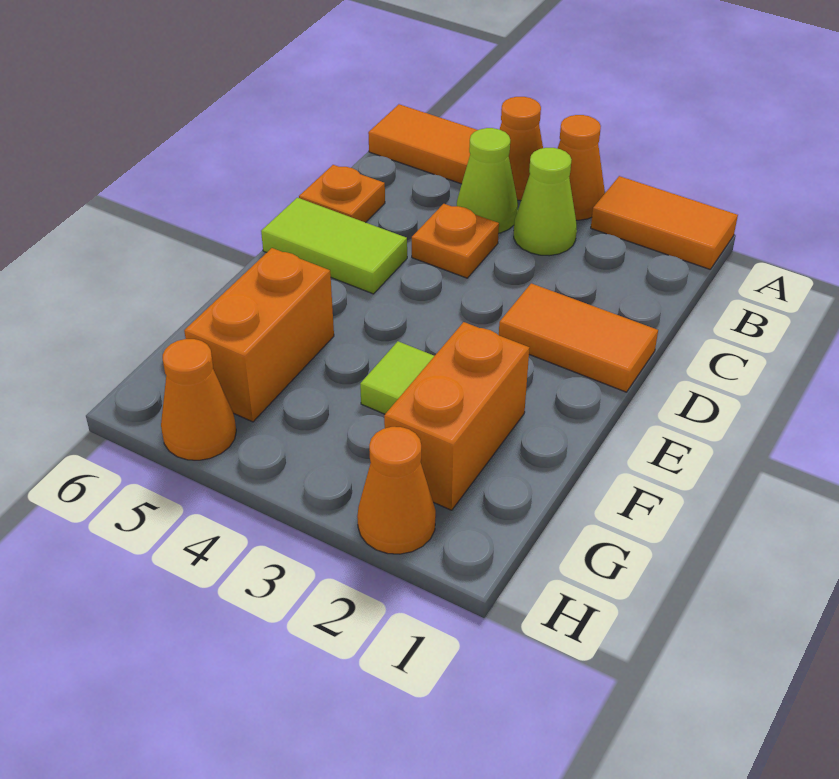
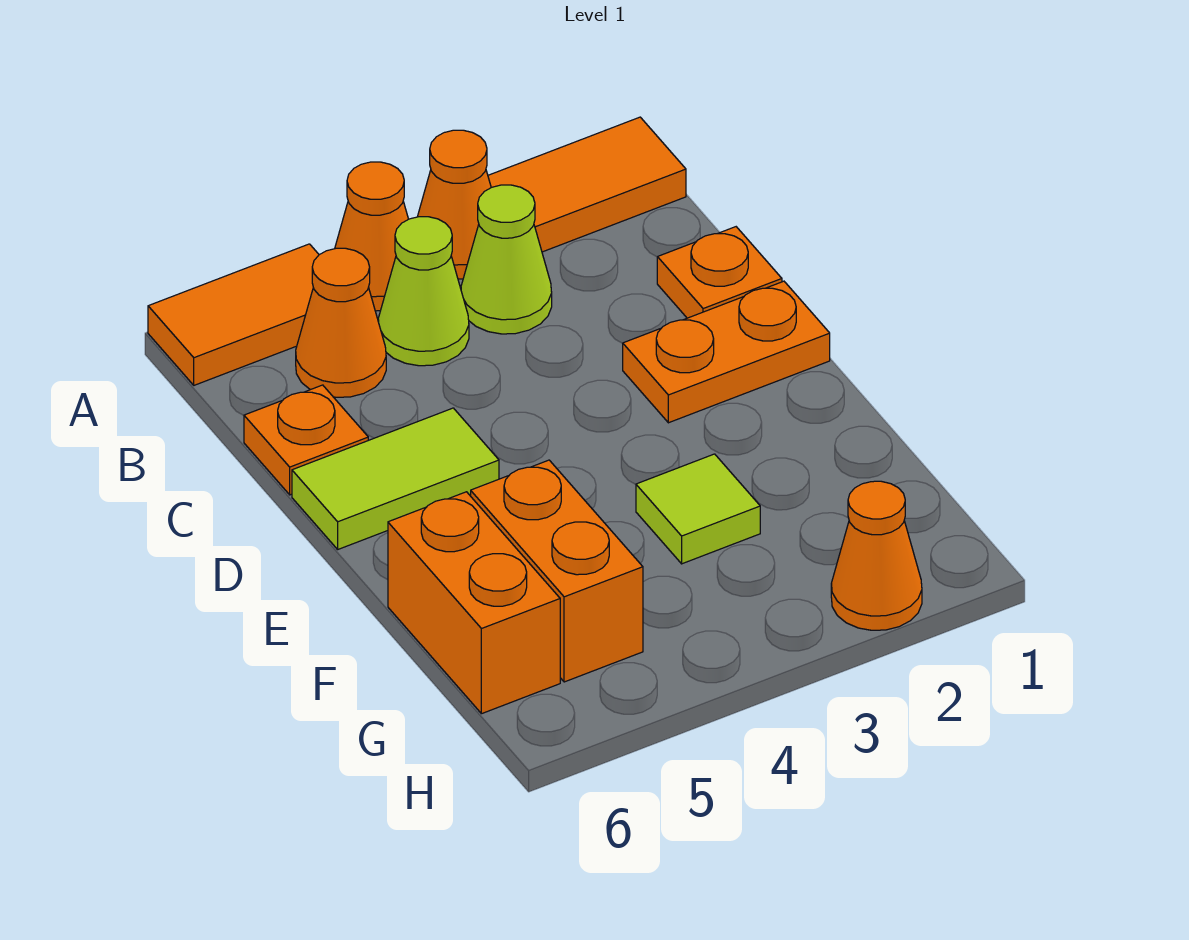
orange plate C4 level 1 -> orange plate C1 level 1
orange tile D1:D2 level 1 -> orange plate D1:D2 level 1
orange brick F2:G2 level 1 -> orange brick F6:G6 level 1
orange cone H5 level 1 -> orange cone B5 level 1

